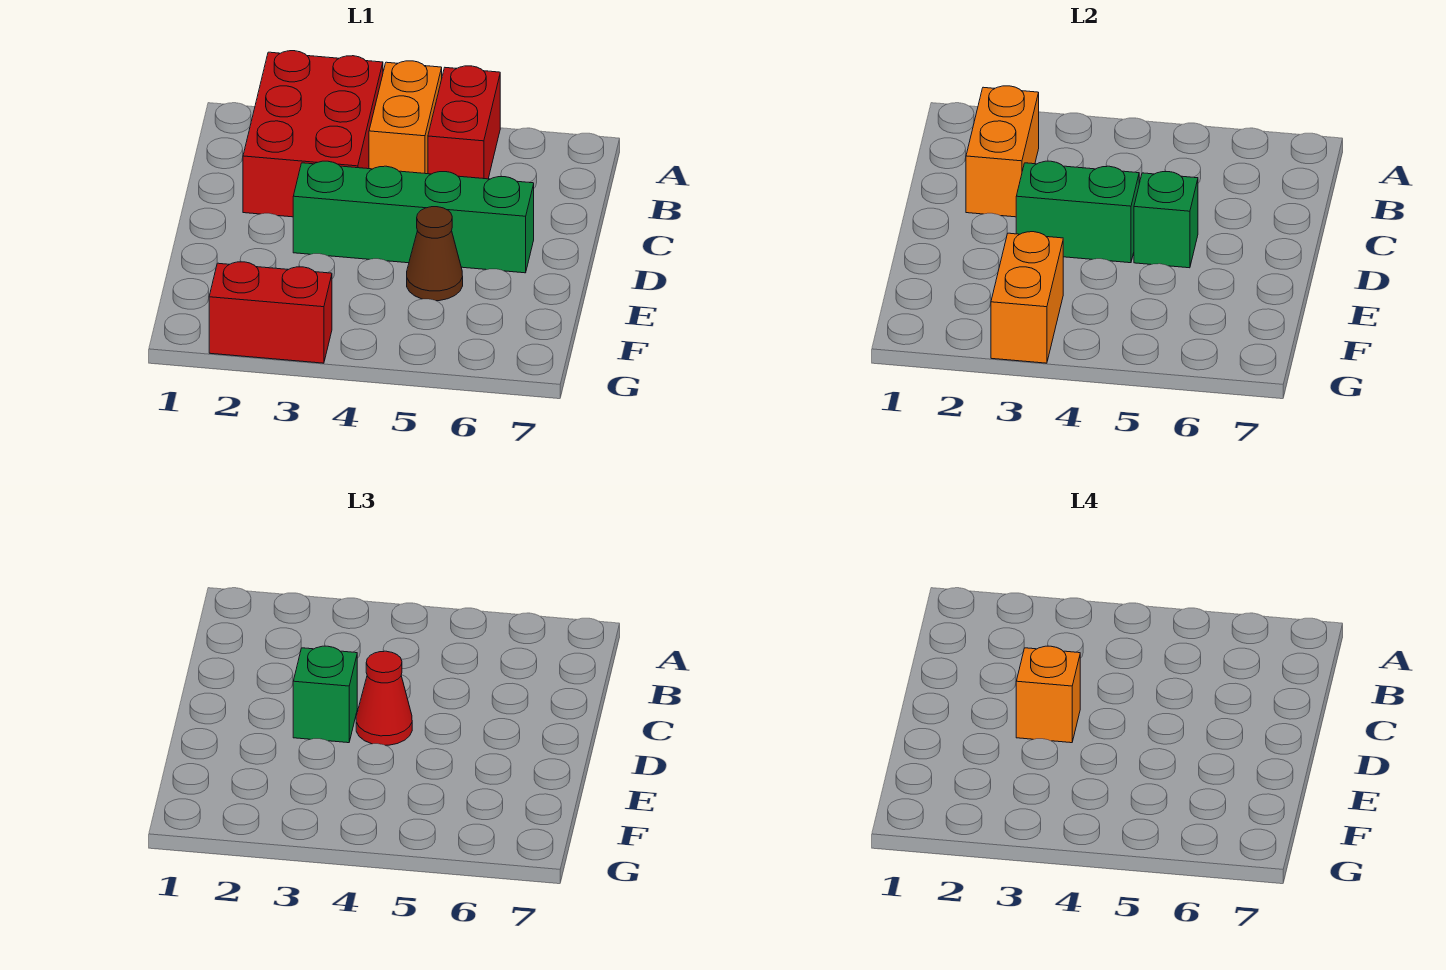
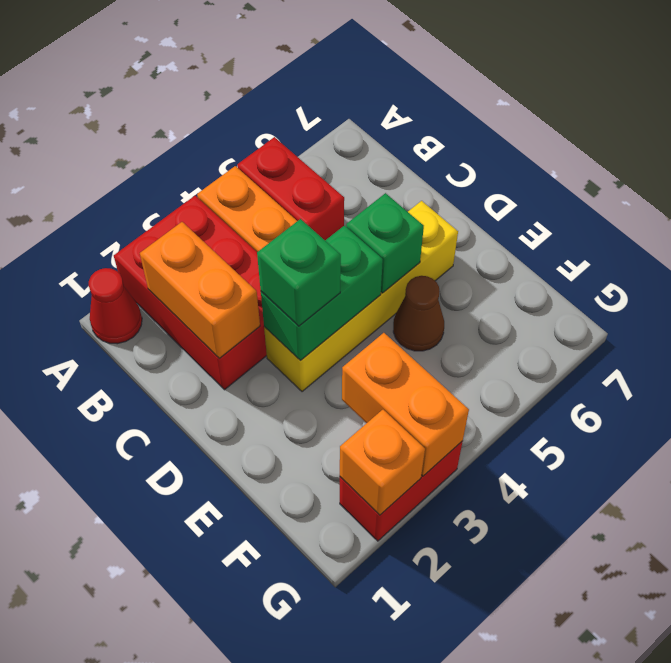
green brick D3:D6 level 1 -> yellow brick D3:D6 level 1
orange brick D3 level 4 -> orange brick G2 level 2
red cone D4 level 3 -> red cone A1 level 1

